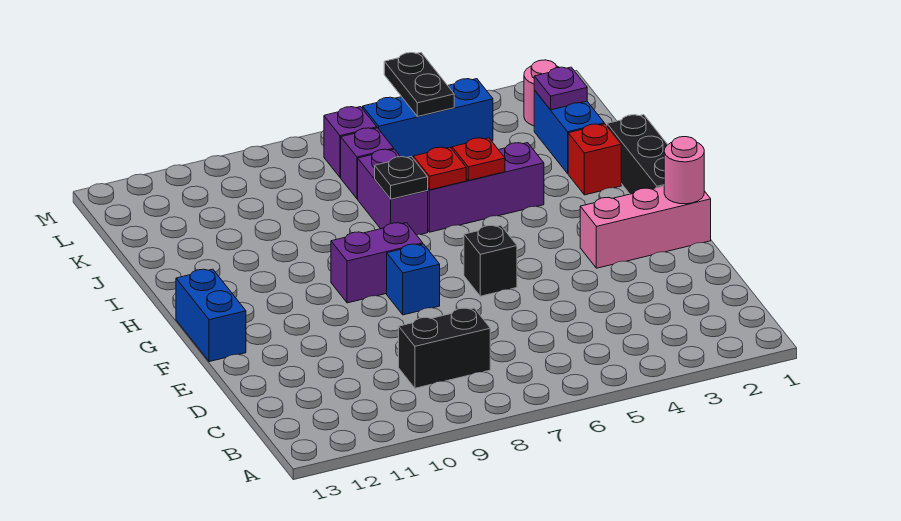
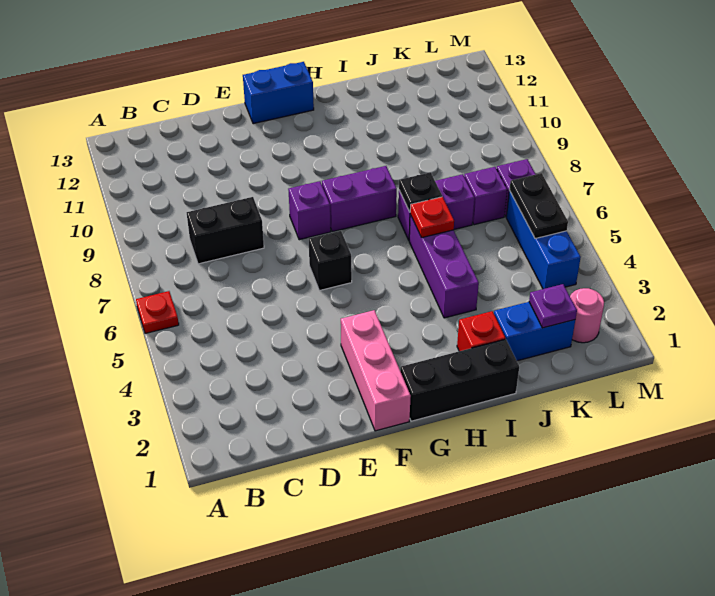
black brick C8:C9 level 1 -> black brick C8:D8 level 1
pink round brick F1 level 2 -> none
blue brick F8 level 1 -> purple brick F8 level 1
purple brick G8:G9 level 1 -> purple brick G8:H8 level 1
red plate I5 level 2 -> red plate A6 level 1
black plate L5:M5 level 2 -> black plate L5:L6 level 2

